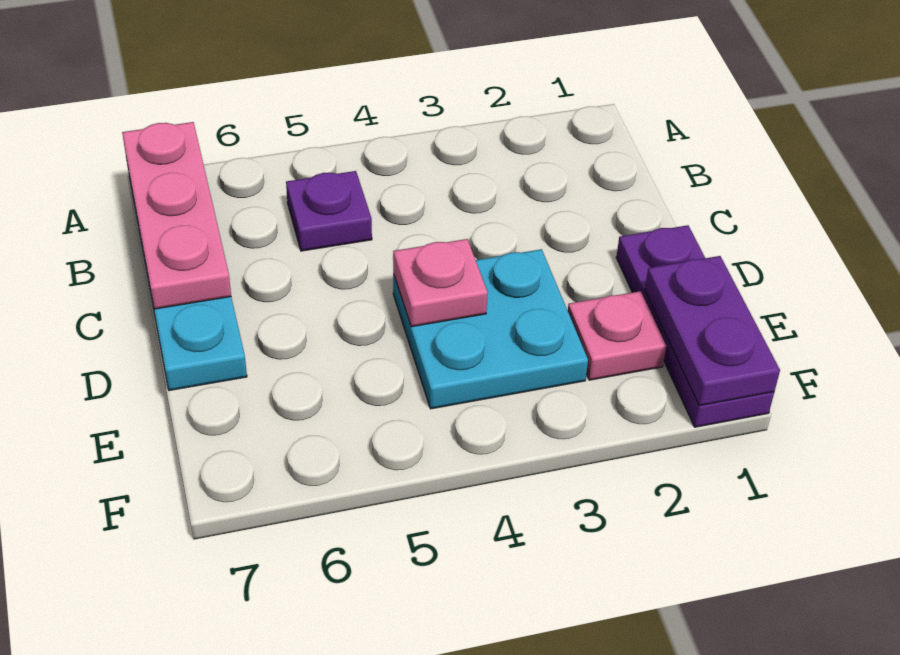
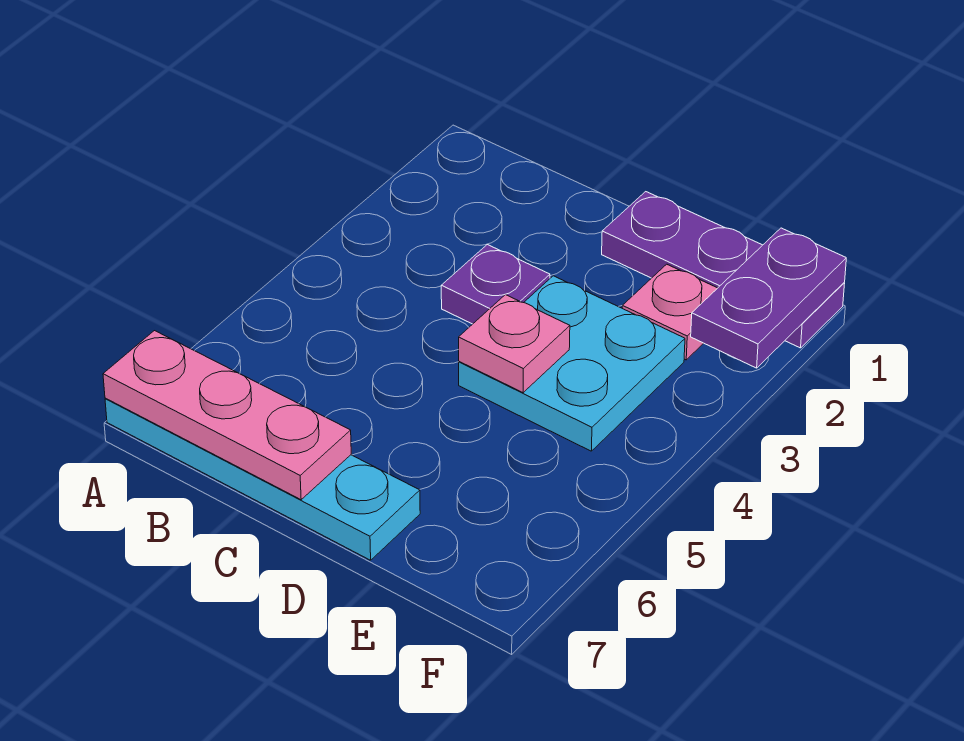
purple plate B5 level 1 -> purple plate C3 level 1
purple plate E1:F1 level 2 -> purple plate F1:F2 level 2

